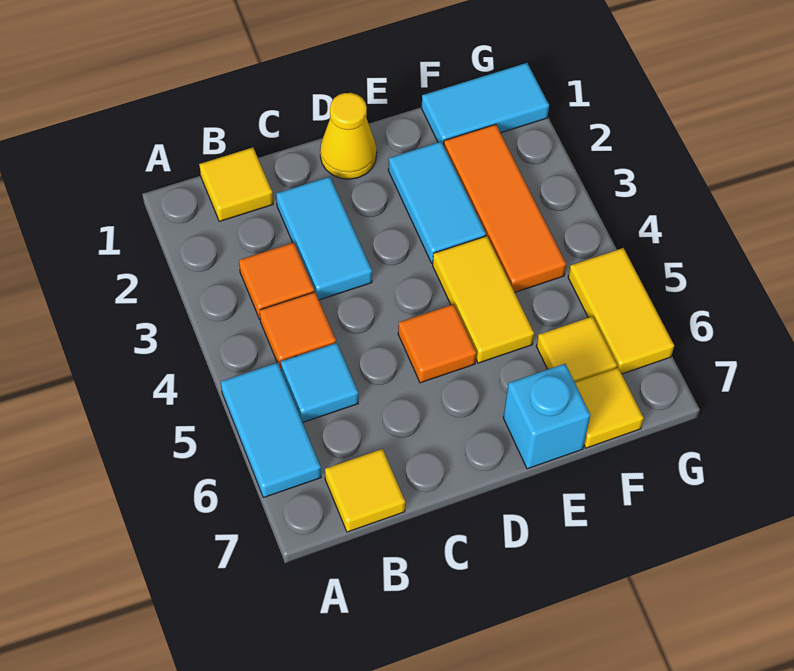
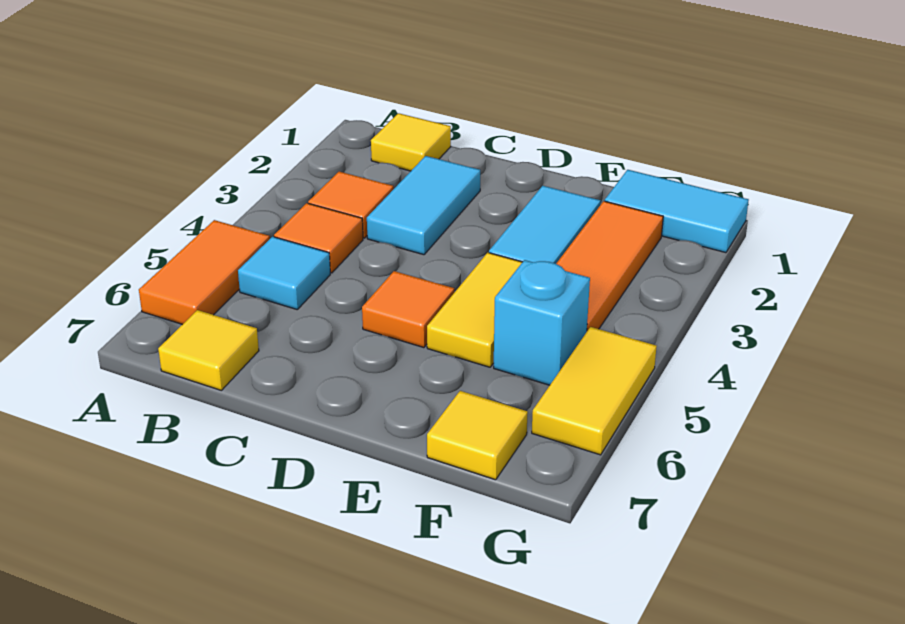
cyan tile A5:A6 level 1 -> orange tile A5:A6 level 1
yellow cone D1 level 1 -> none
cyan brick E7 level 1 -> cyan brick F5 level 1
yellow tile F6 level 1 -> none

